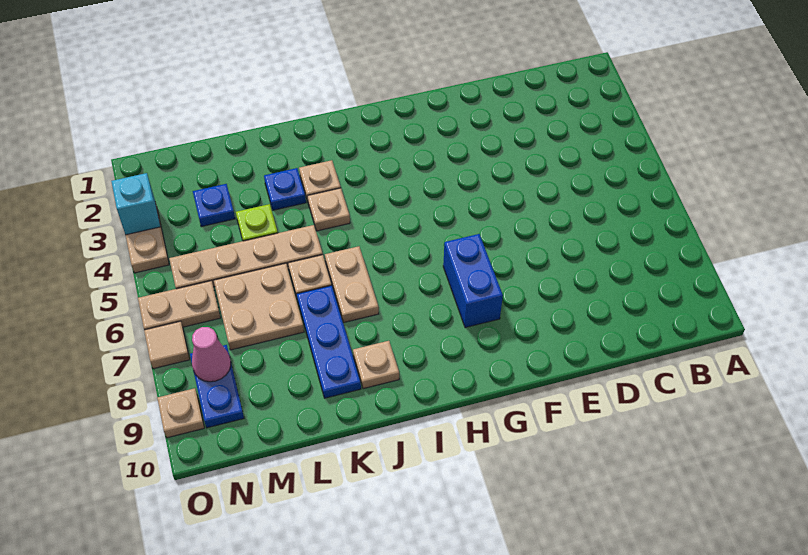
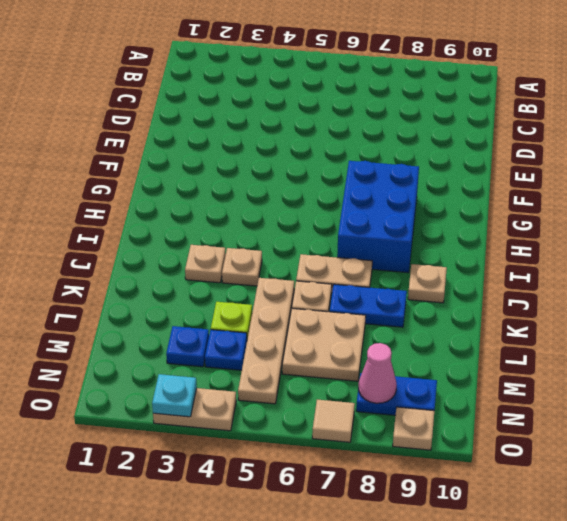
blue brick G7:G8 level 1 -> blue brick G7:I8 level 1
blue plate K3 level 1 -> blue plate M4 level 1
blue plate K7:K9 level 1 -> blue plate K7:K8 level 1
tan plate N6:O6 level 1 -> none
cyan brick O3 level 2 -> cyan plate O3 level 2

